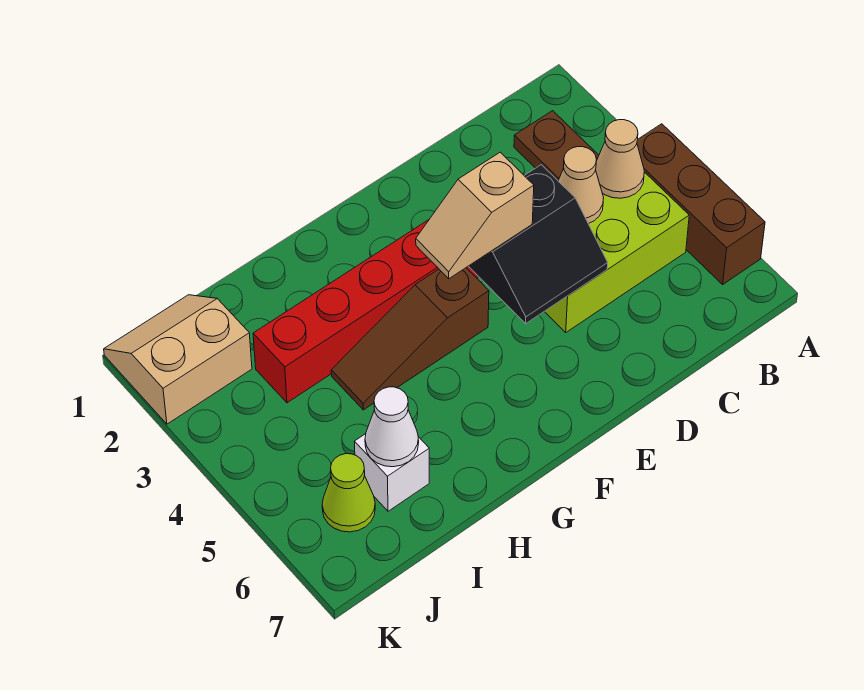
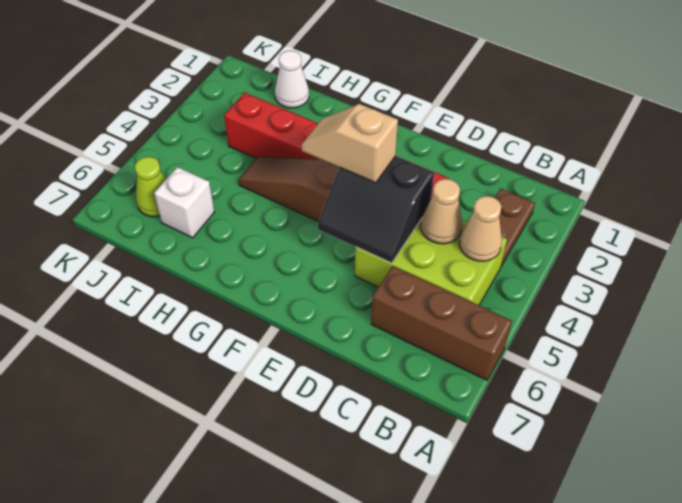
brown brick A4:A6 level 1 -> brown brick A6:C6 level 1
white cone I6 level 2 -> white cone I1 level 1
tan slope J1:K2 level 1 top 2 -> none

